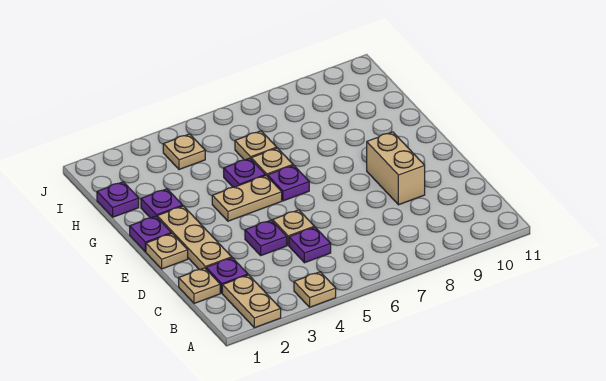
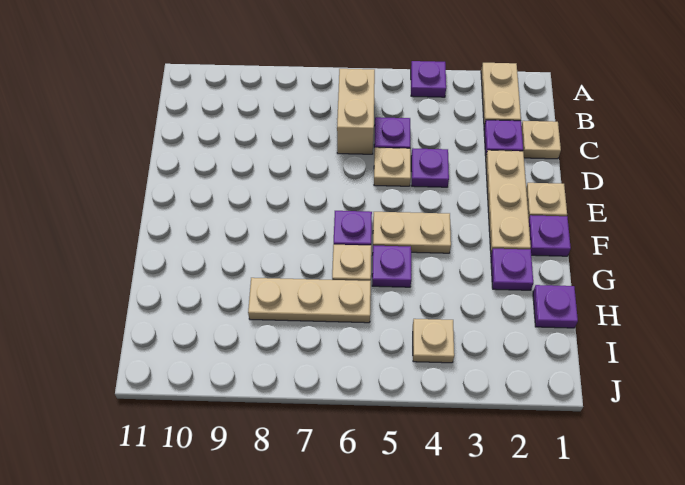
tan plate A4 level 1 -> purple plate A4 level 1
tan brick D9:E9 level 1 -> tan brick B6:C6 level 1
tan plate H6 level 1 -> tan plate H6:H8 level 1

